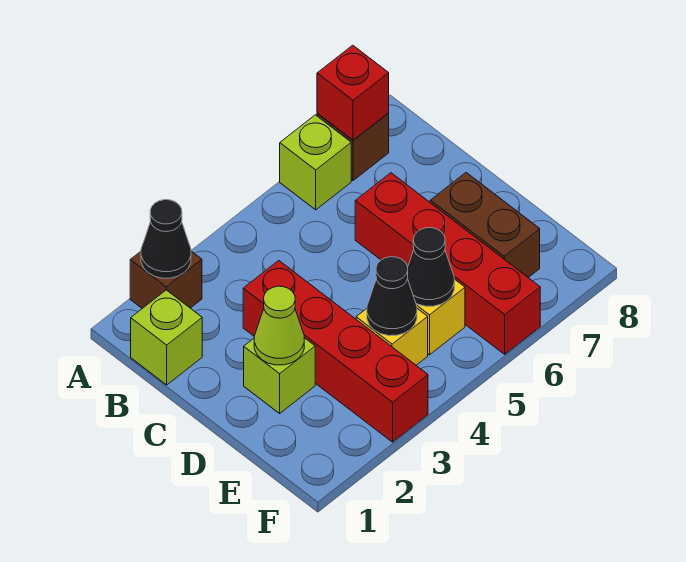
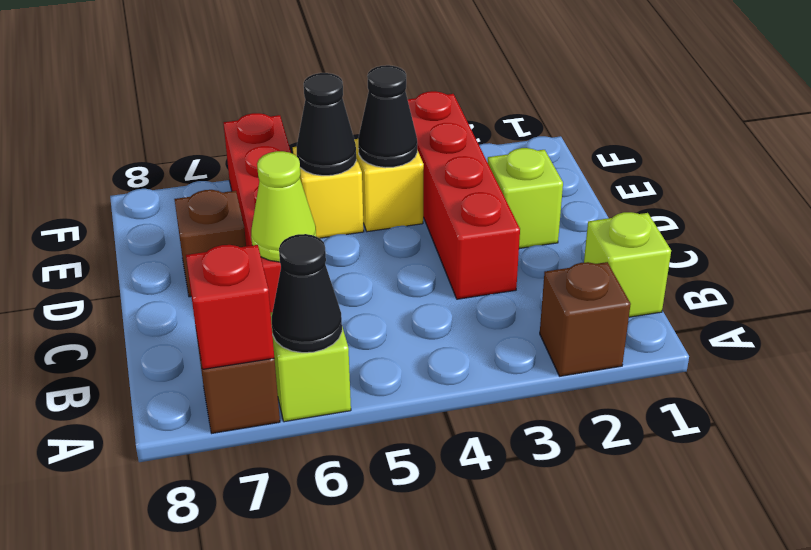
black cone A2 level 2 -> black cone A6 level 2
lime cone D2 level 2 -> lime cone C6 level 2
brown brick D7:E7 level 1 -> brown brick D7 level 1

